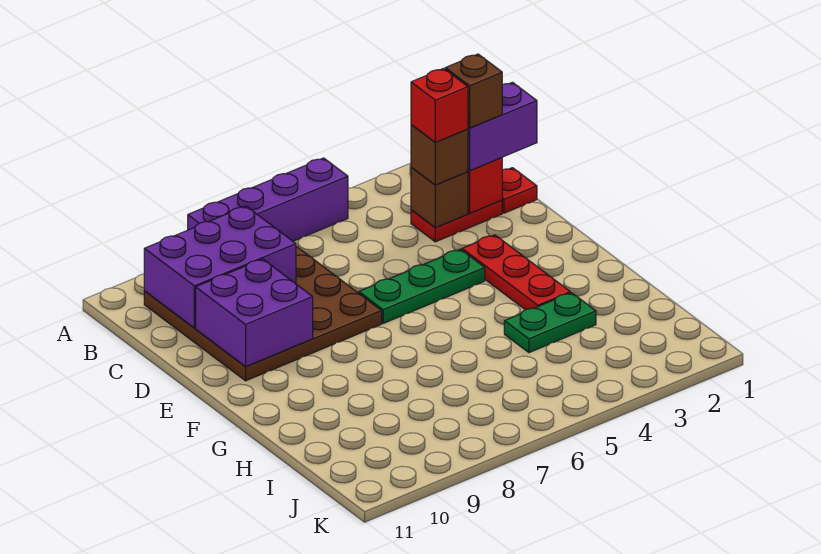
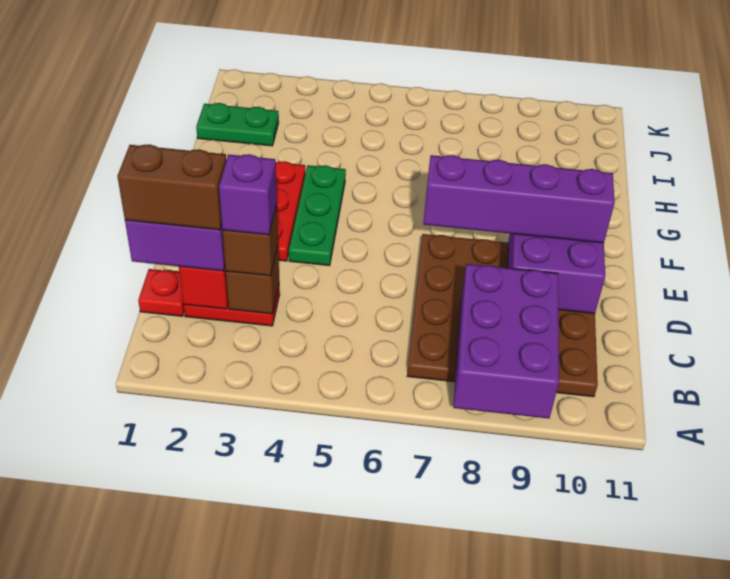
purple brick A5:A8 level 1 -> purple brick E7:E10 level 3
purple brick B8:C10 level 2 -> purple brick A8:C9 level 2
brown brick C2 level 4 -> brown brick C1:C2 level 4
red brick C3 level 4 -> purple brick C3 level 4
green plate E4:E6 level 1 -> green plate E4:G4 level 1
green plate H3:H4 level 1 -> green plate I1:I2 level 1

